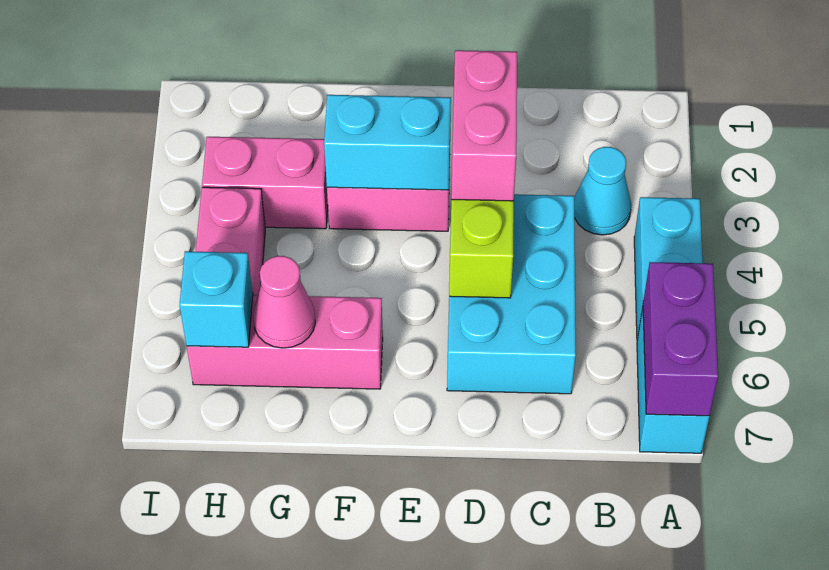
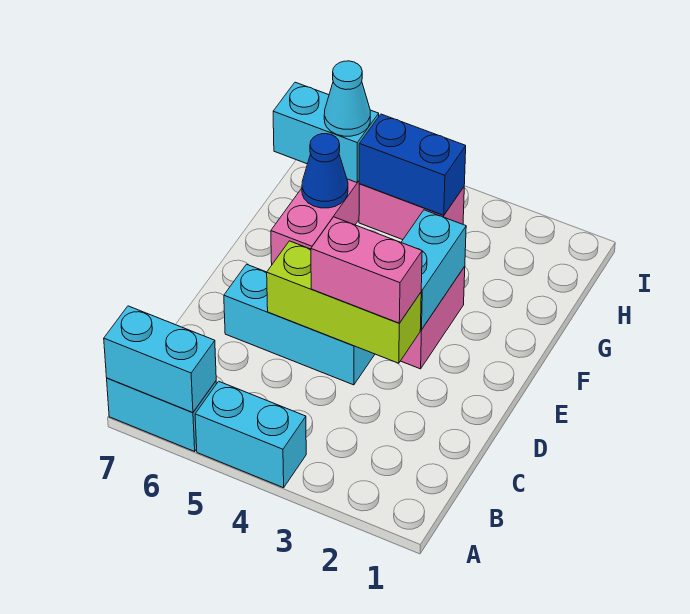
purple brick A6:A7 level 2 -> cyan brick A6:A7 level 2
cyan cone B3 level 1 -> cyan cone H6 level 3
cyan brick C4:D6 level 1 -> cyan brick D4:D6 level 1
pink brick G3:H3 level 1 -> none
pink cone G6 level 2 -> blue cone G6 level 2
none -> blue brick H4:H5 level 2
cyan brick H6 level 2 -> cyan brick H6:H7 level 2

